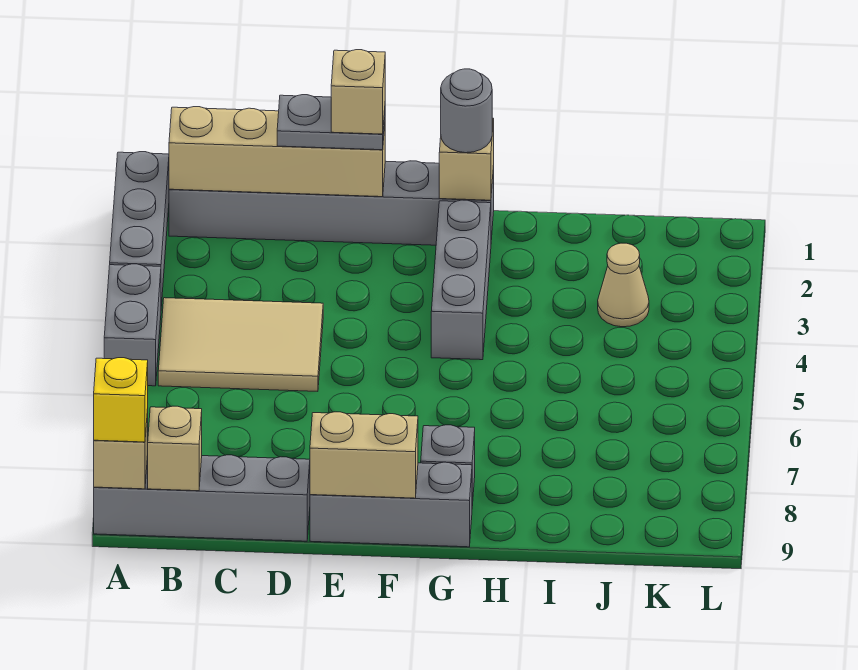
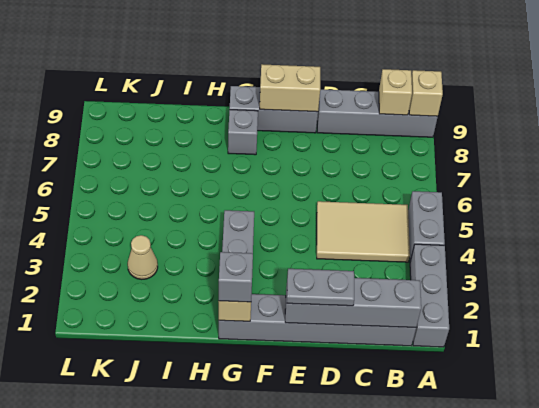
yellow brick A9 level 3 -> none
tan brick B1:E1 level 2 -> grey brick B1:E1 level 2
tan brick E1 level 4 -> none
grey round brick G1 level 3 -> grey brick G1 level 3

